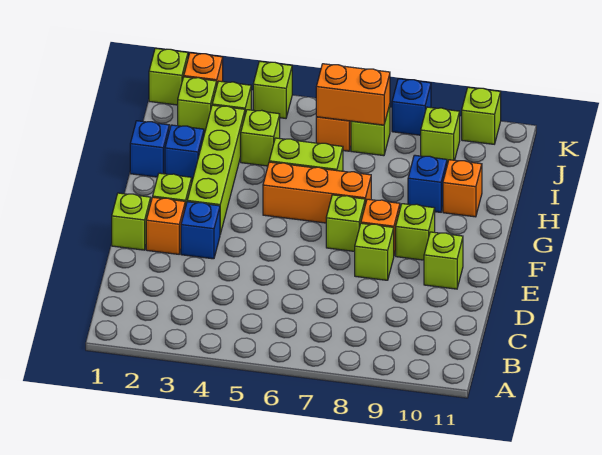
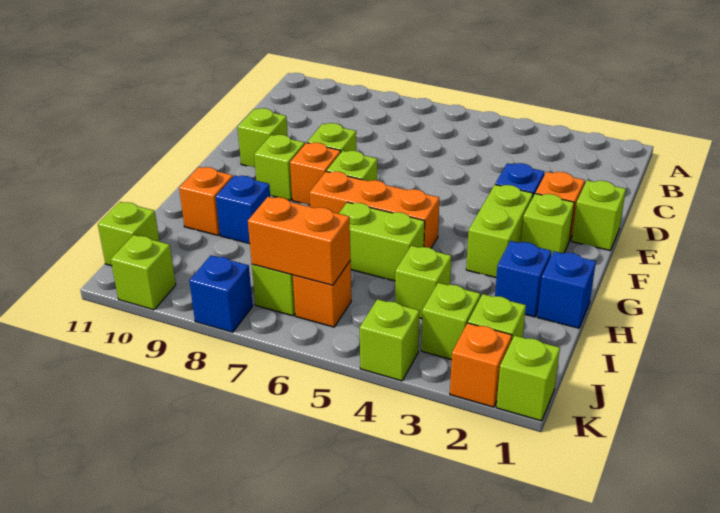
lime brick F3:I3 level 1 -> lime brick F3:G3 level 1
lime brick J9 level 1 -> lime brick J11 level 1

